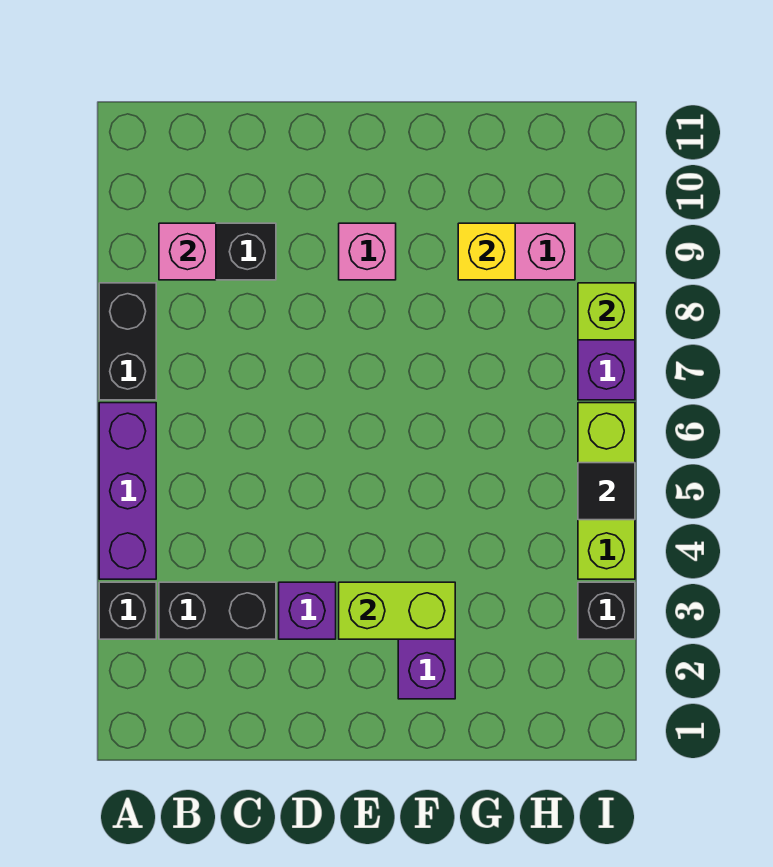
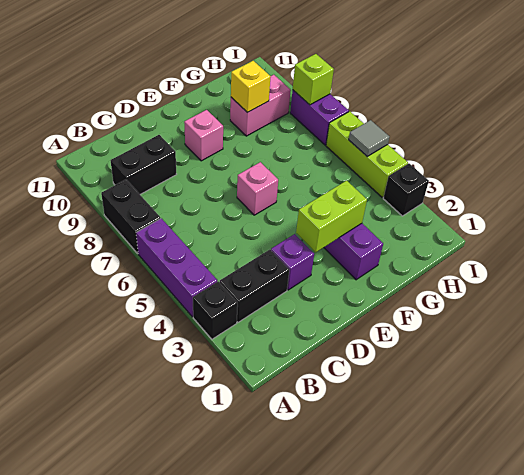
pink brick B9 level 2 -> pink brick E6 level 1
black tile I5 level 2 -> grey tile I5 level 2

